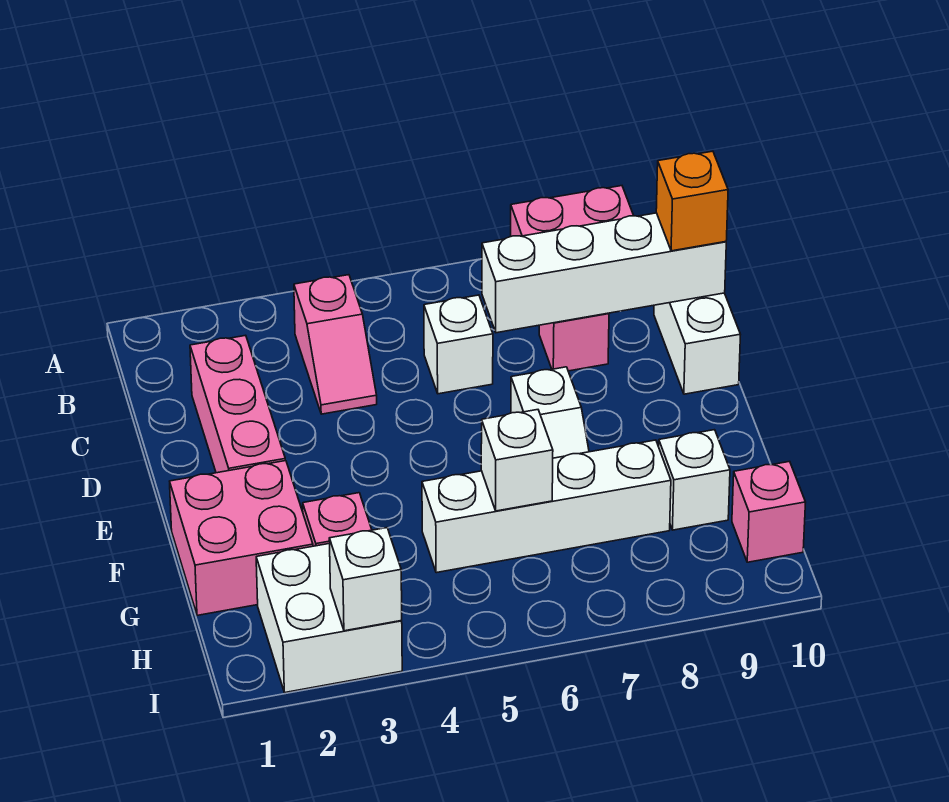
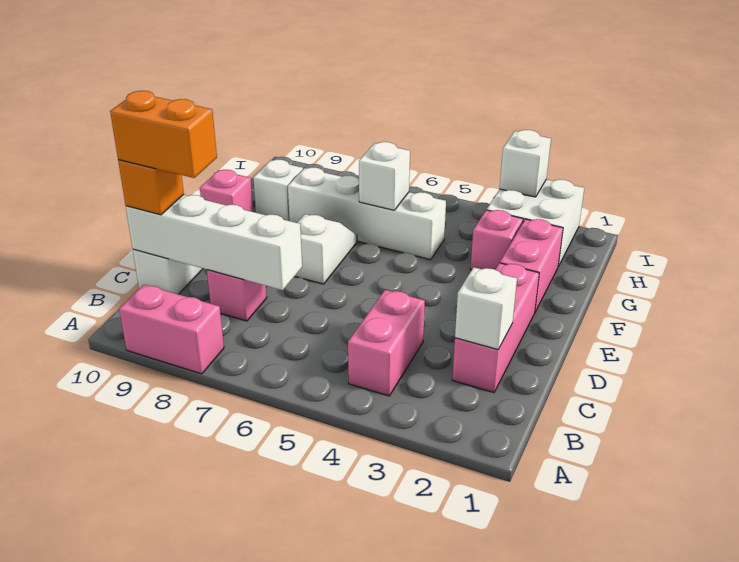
pink slope B4:C4 level 1 top B -> pink brick B4:C4 level 1
white brick C6 level 1 -> white brick C2 level 2
none -> orange brick C9:C10 level 4
pink brick F1:G2 level 1 -> pink brick F2:G2 level 1
pink brick H10 level 1 -> pink brick F10 level 1

